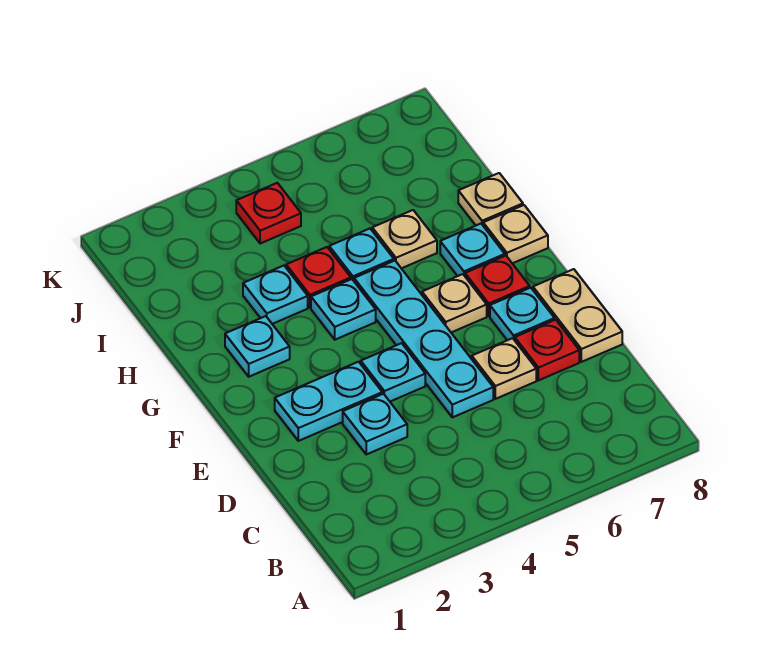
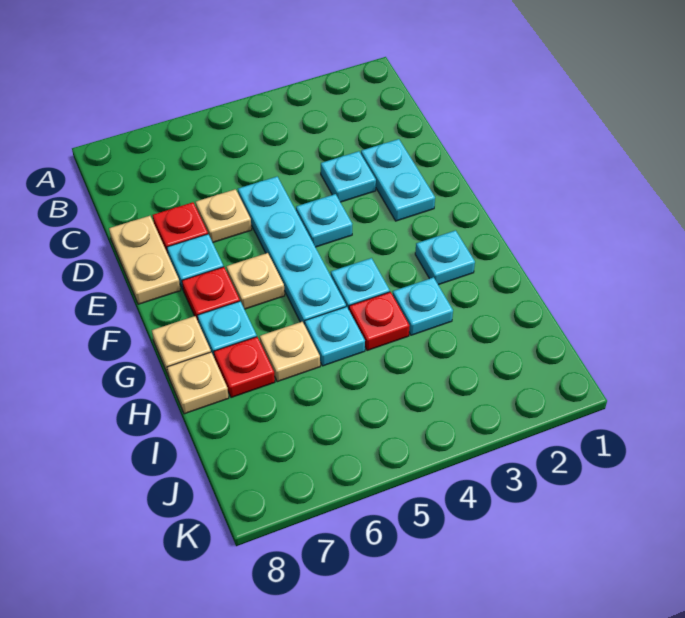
cyan plate E2:E3 level 1 -> cyan plate D2:E2 level 1
red plate J4 level 1 -> red plate H7 level 1

